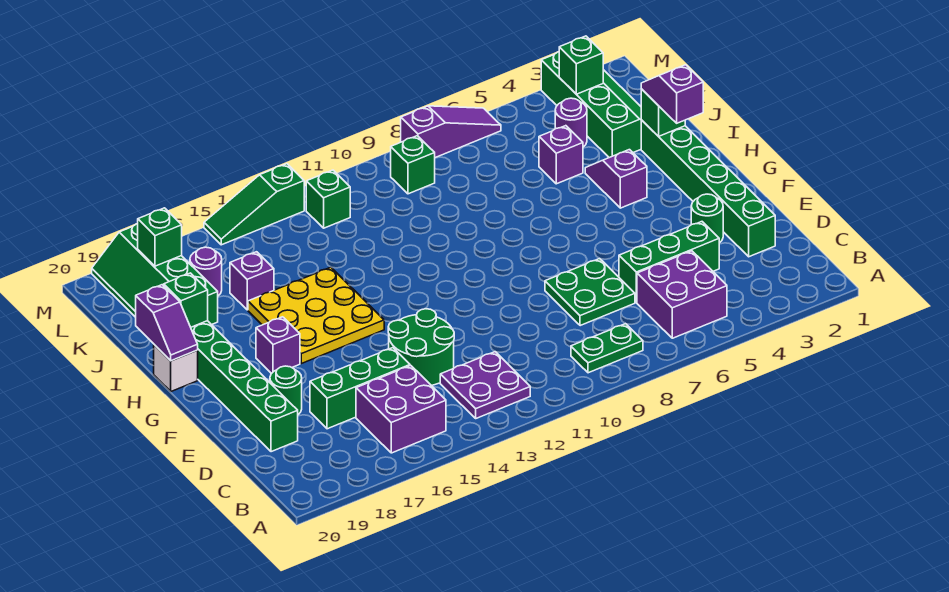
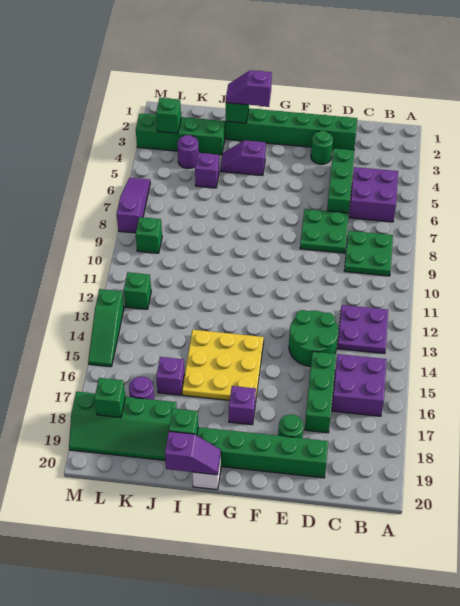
green plate B8:B9 level 1 -> green plate B8:C9 level 1

